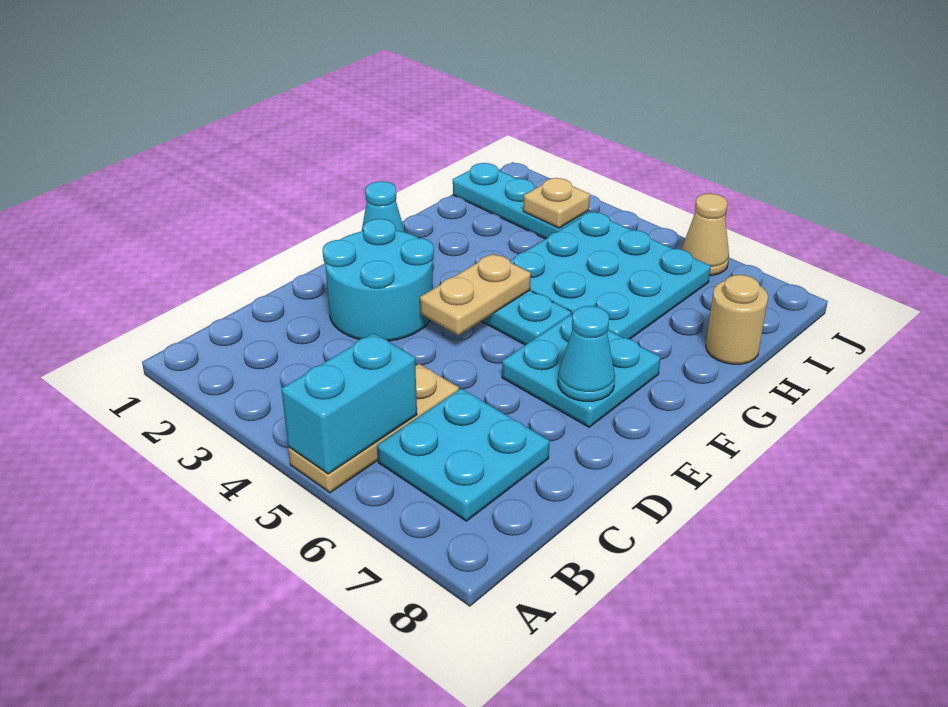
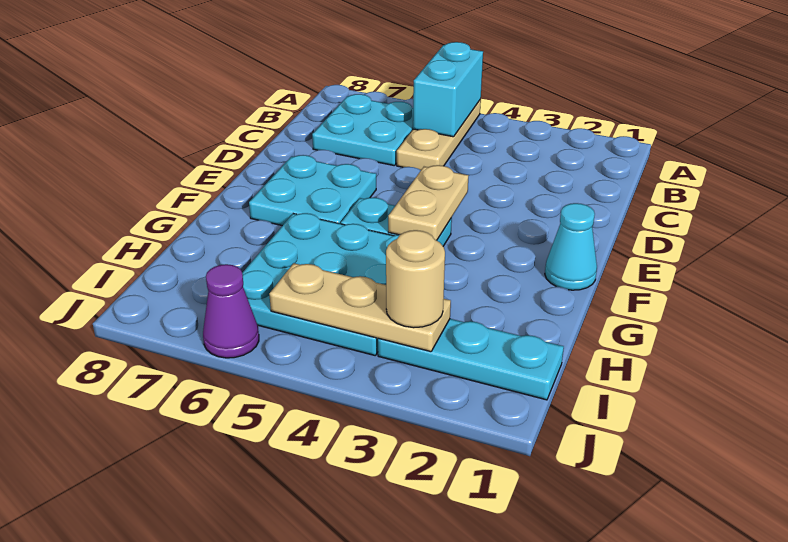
cyan round brick D2:E3 level 1 -> none
cyan cone E7 level 2 -> none
tan round brick H8 level 1 -> tan round brick I3 level 3
tan plate I3 level 2 -> tan plate I3:I5 level 2
tan cone J6 level 1 -> purple cone J6 level 1

